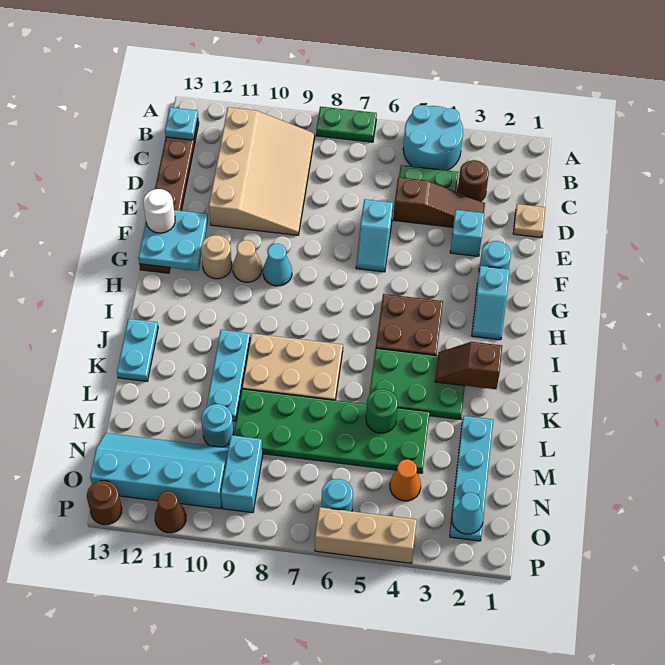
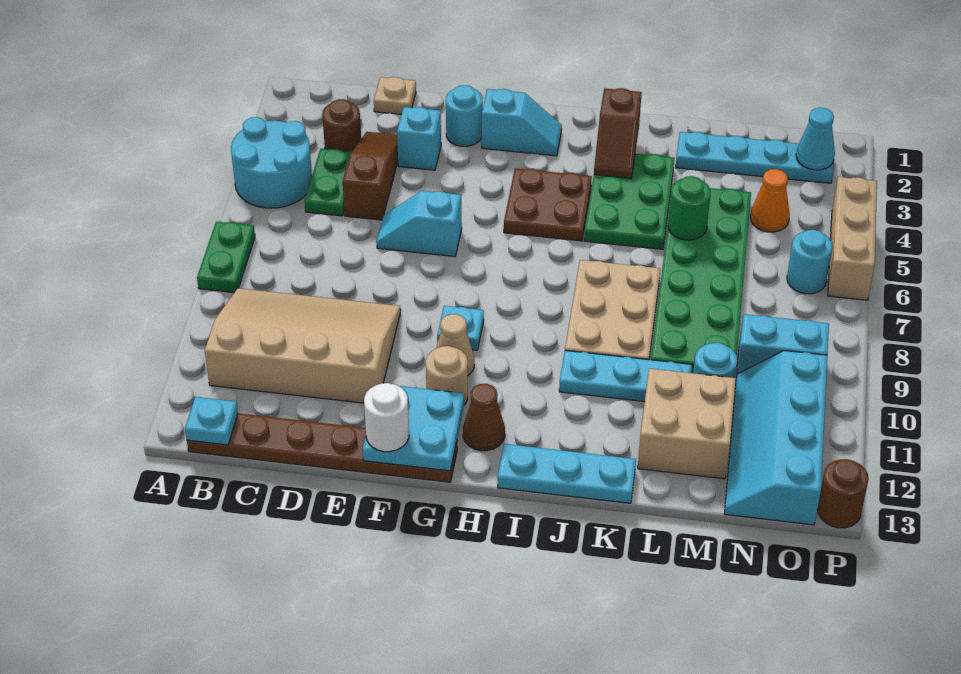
cyan slope E6:F6 level 1 top E -> cyan slope E6:F6 level 1 top F
cyan cone G9 level 1 -> cyan plate G9 level 1
cyan plate J13:K13 level 1 -> cyan plate I13:K13 level 1
none -> tan brick L11:M12 level 1
brown cone P11 level 1 -> brown cone H12 level 1

